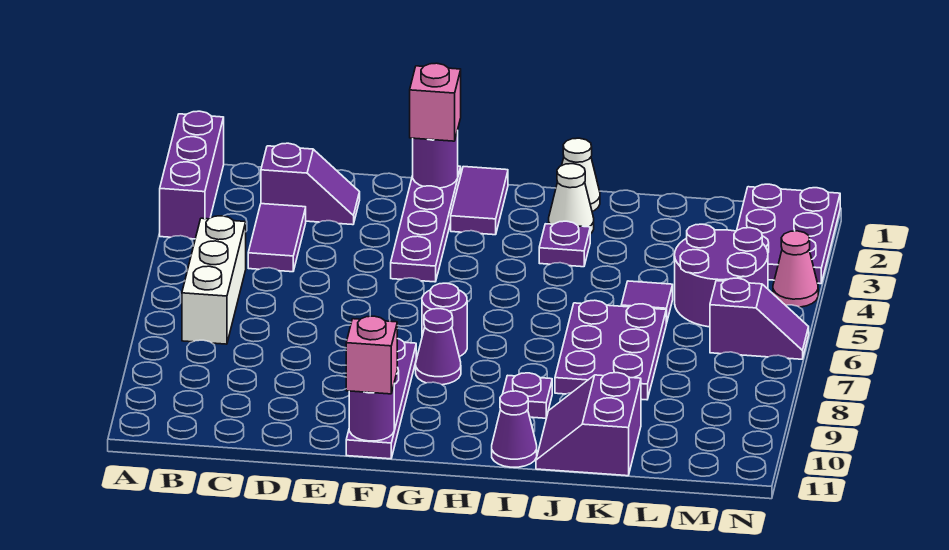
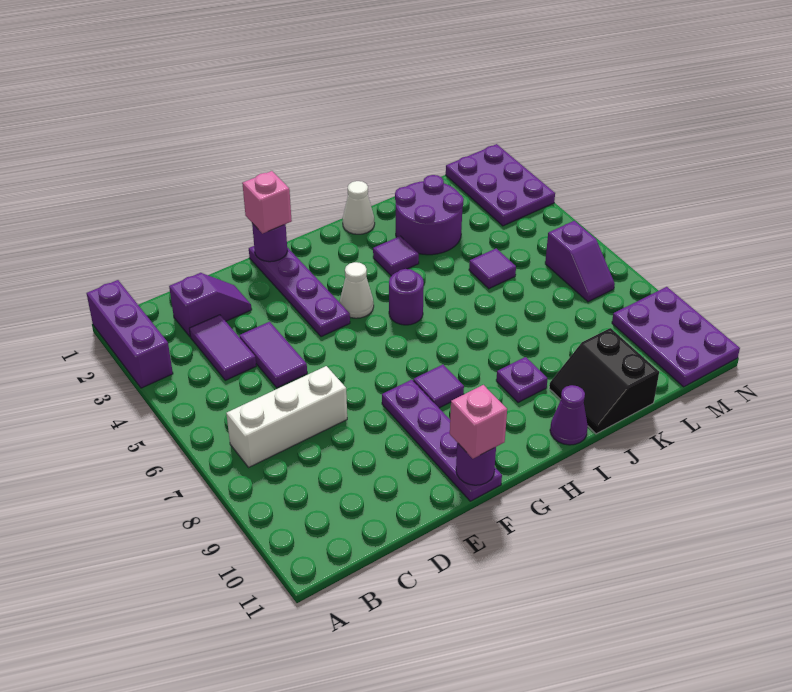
white brick B5:B7 level 1 -> white brick B7:D7 level 1
purple tile G1:G2 level 1 -> purple tile D4:D5 level 1
purple round brick G7 level 1 -> purple round brick H5 level 1
purple cone G8 level 1 -> purple tile G8 level 1
white cone I2 level 1 -> white cone G4 level 1
purple plate I3 level 1 -> purple tile I3 level 1
purple plate J6:K8 level 1 -> purple plate M9:N11 level 1
purple slope J10:K11 level 1 top K -> black slope J10:K11 level 1 top K
purple round brick L4:M5 level 1 -> purple round brick J2:K3 level 1
purple slope M6:N6 level 1 top M -> purple slope M6:M7 level 1 top 6
pink cone N4 level 1 -> none

